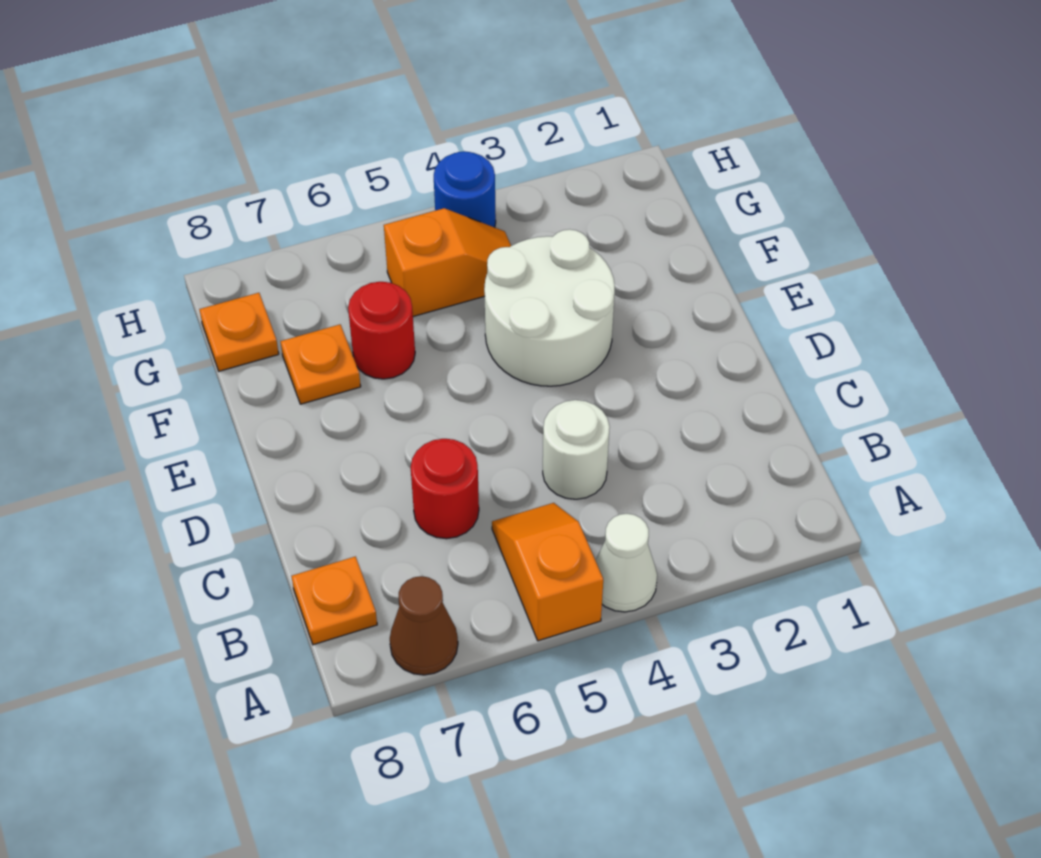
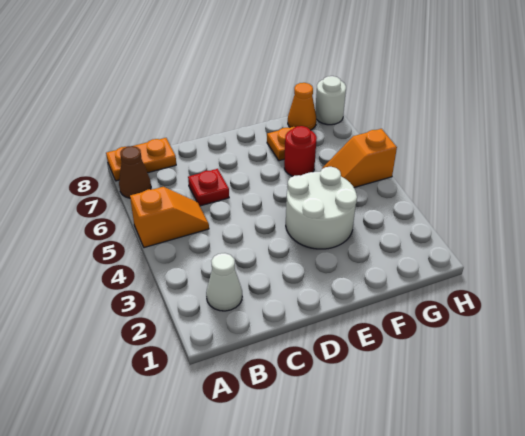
white cone A4 level 1 -> white cone B2 level 1
orange plate B8 level 1 -> orange plate A8:B8 level 1
white round brick C4 level 1 -> white round brick H8 level 1
red round brick C6 level 1 -> red plate C6 level 1
orange slope G4:G5 level 1 top 5 -> orange slope G5:H5 level 1 top H
orange plate G8 level 1 -> orange cone G8 level 1
blue round brick H4 level 1 -> none

